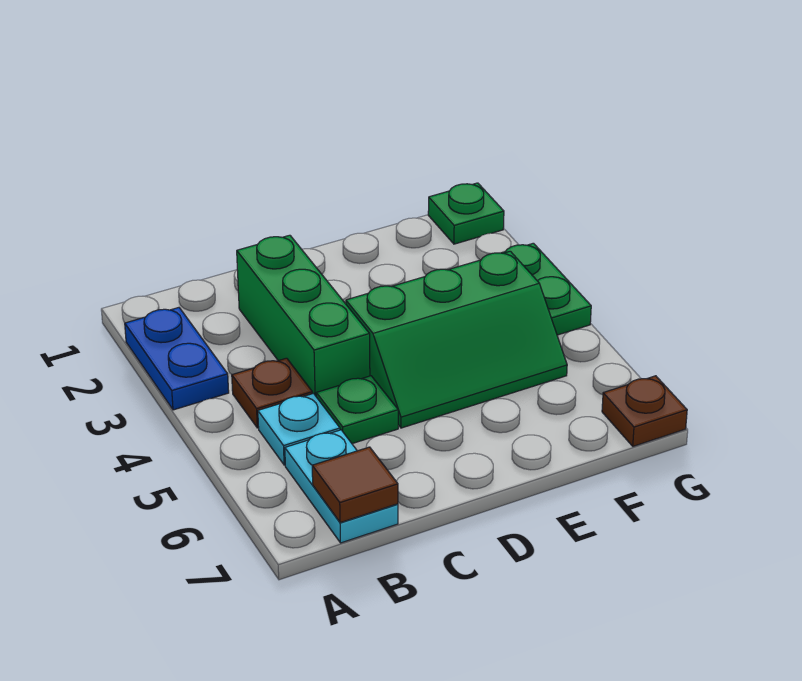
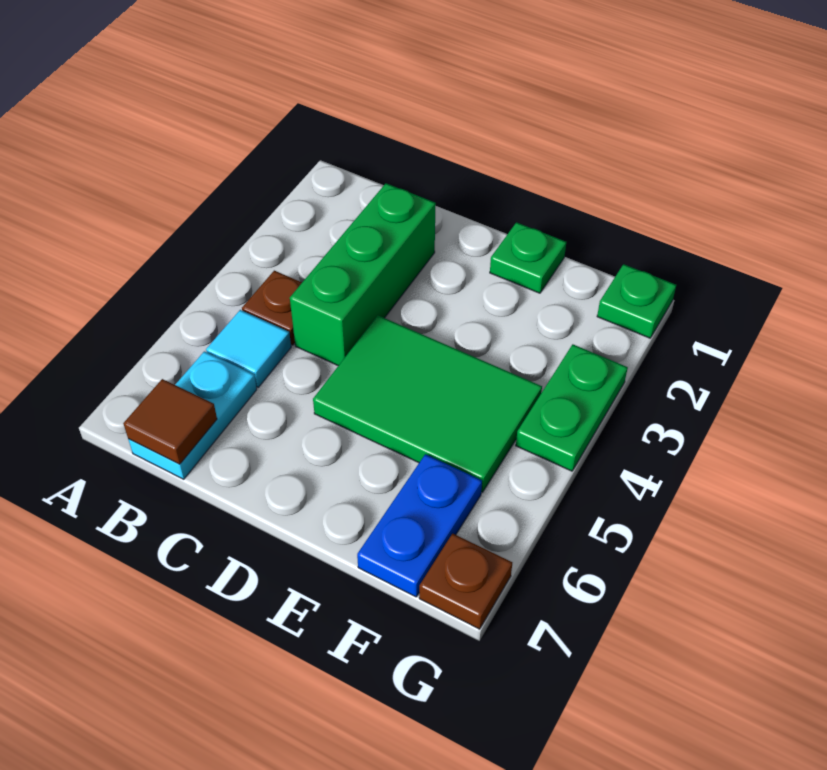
blue plate A2:A3 level 1 -> blue plate F6:F7 level 1
cyan plate B5 level 1 -> cyan tile B5 level 1
green plate C5 level 1 -> green plate E1 level 1
green slope D4:F5 level 1 top 4 -> green tile D4:F5 level 1

